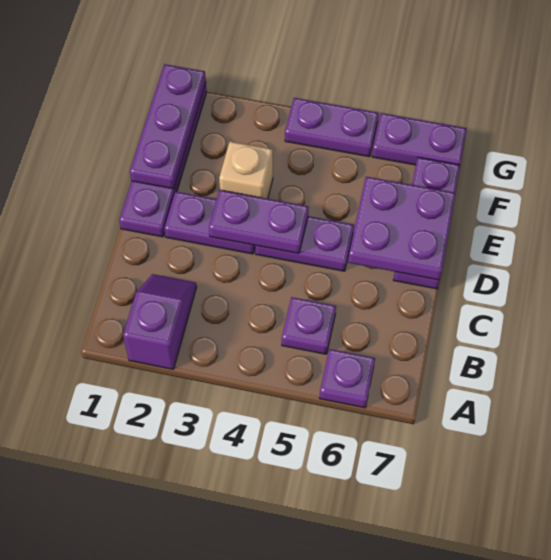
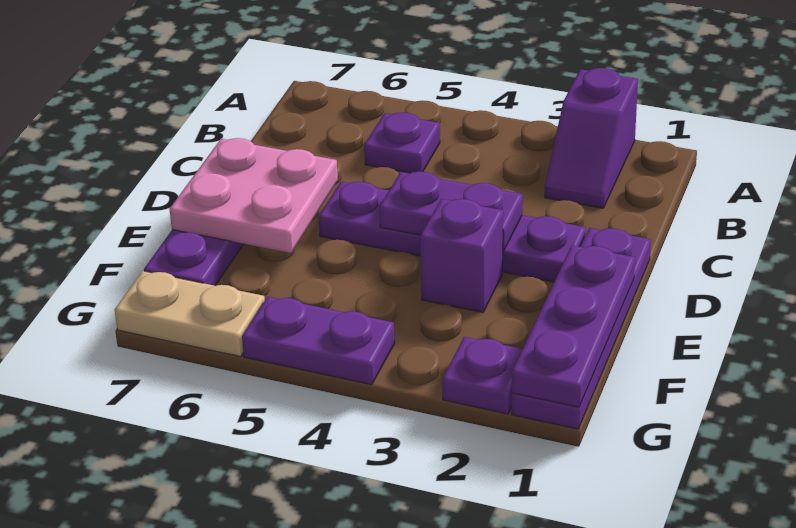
purple plate A6 level 1 -> purple plate G2 level 1
purple plate D6:E7 level 2 -> pink plate D6:E7 level 2
tan brick E3 level 1 -> purple brick E3 level 1
purple plate G6:G7 level 1 -> tan plate G6:G7 level 1

